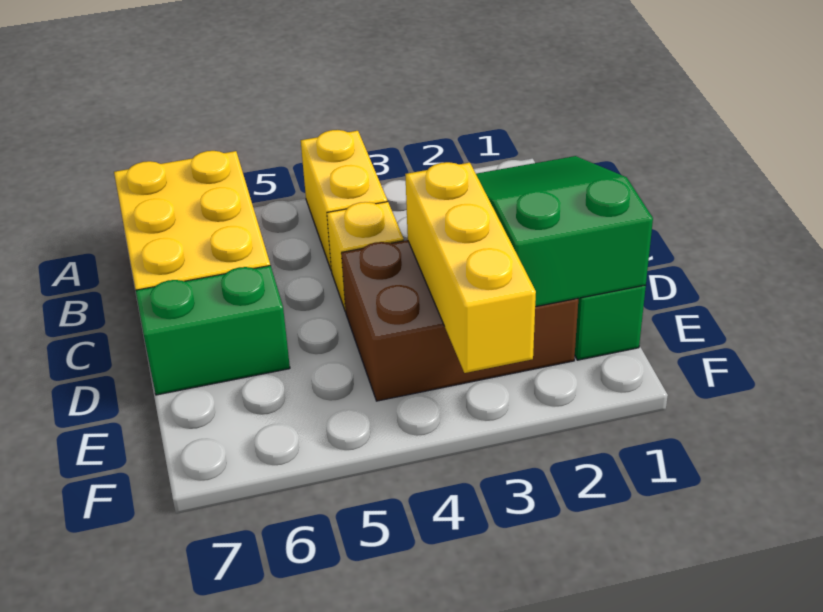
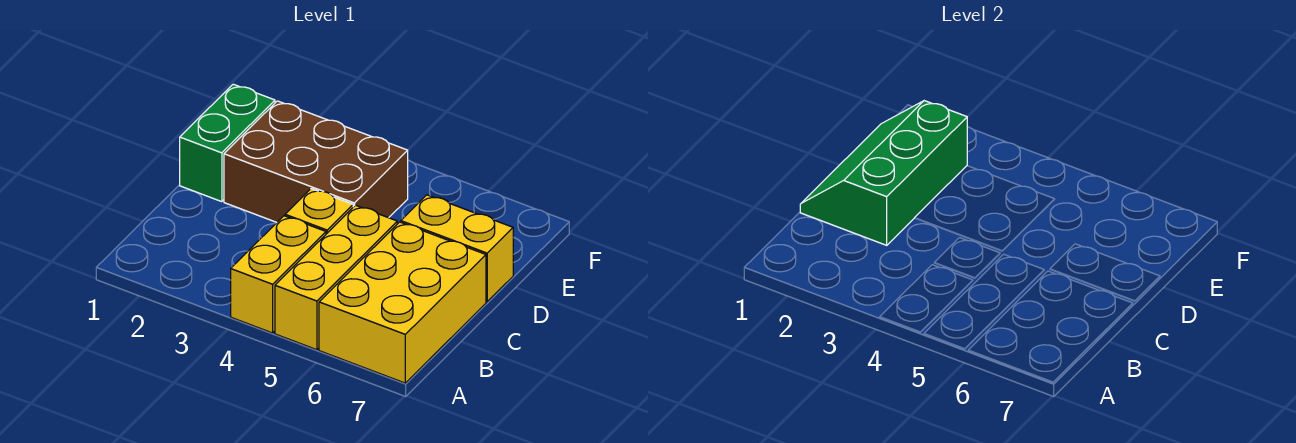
green slope C1:E2 level 2 top E -> green slope C1:E2 level 2 top 2
yellow brick D3:F3 level 2 -> yellow brick A5:C5 level 1
green brick D6:D7 level 1 -> yellow brick D6:D7 level 1

